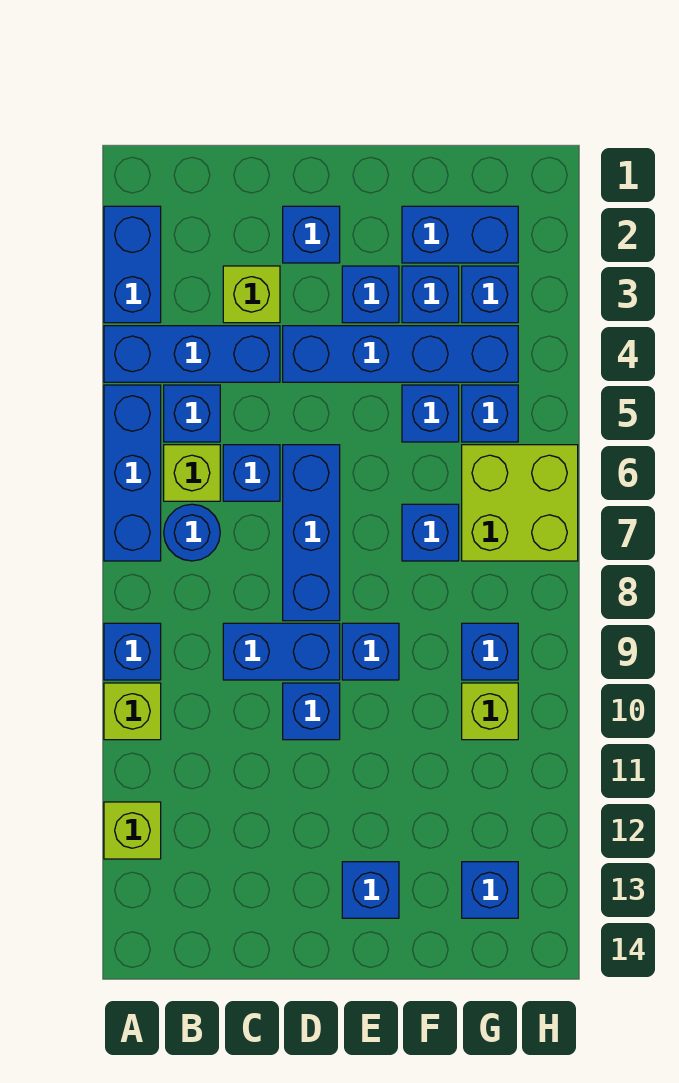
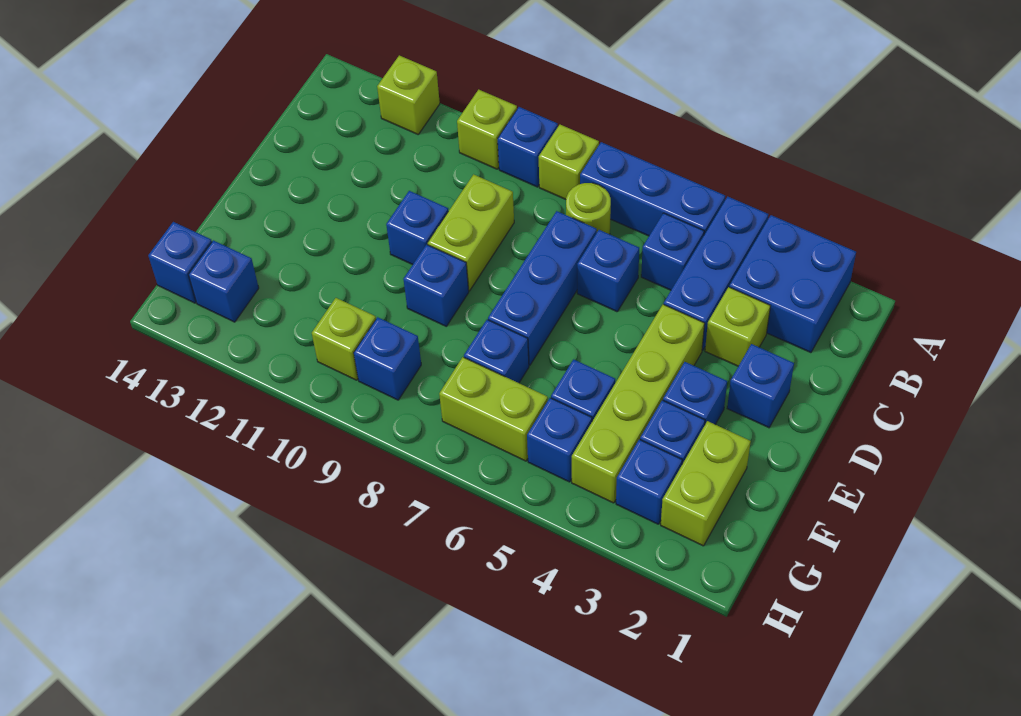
blue brick A2:A3 level 1 -> blue brick A2:B3 level 1
lime brick B6 level 1 -> lime brick A8 level 1
blue round brick B7 level 1 -> lime round brick B7 level 1
blue brick C9:D9 level 1 -> lime brick C9:D9 level 1
blue brick D4:G4 level 1 -> lime brick D4:G4 level 1
blue brick D6:D8 level 1 -> blue brick C7:E7 level 1
blue brick E13 level 1 -> blue brick G14 level 1
blue brick F2:G2 level 1 -> lime brick F2:G2 level 1
lime brick G6:H7 level 1 -> lime brick G6:G7 level 1

